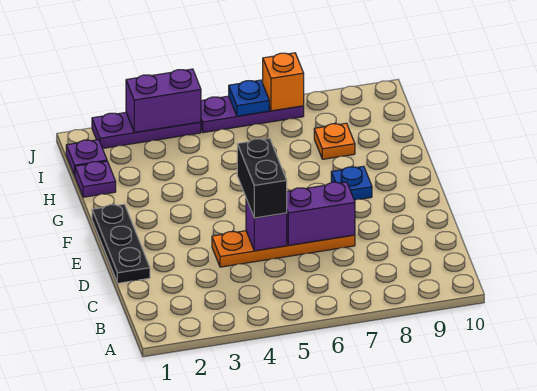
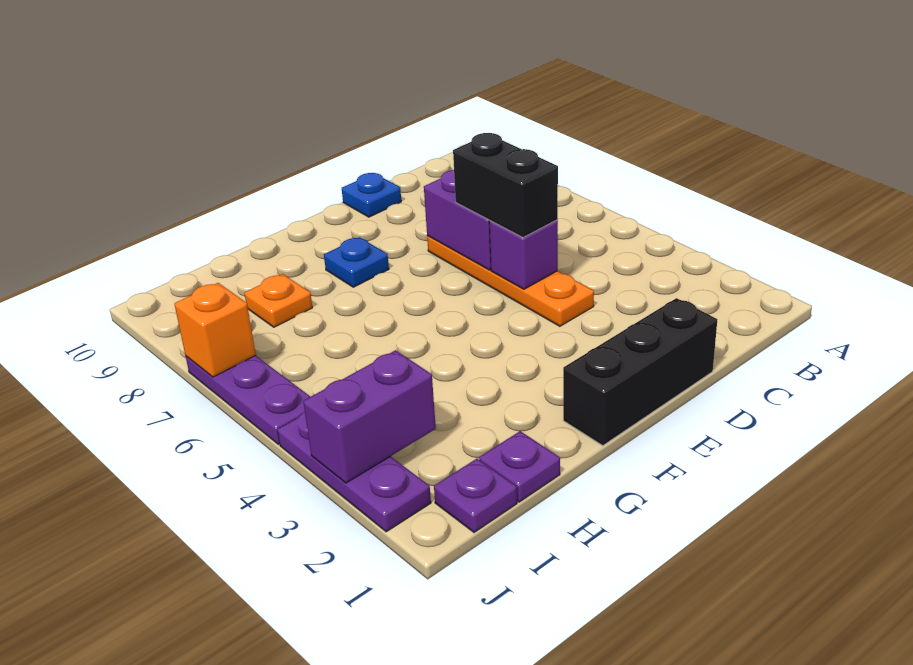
black plate D1:F1 level 1 -> black brick D1:F1 level 1
black brick D5:E5 level 3 -> black brick D5:D6 level 3
purple brick J3:J4 level 2 -> purple brick I3:J3 level 2
blue plate J6 level 2 -> blue plate D10 level 1

